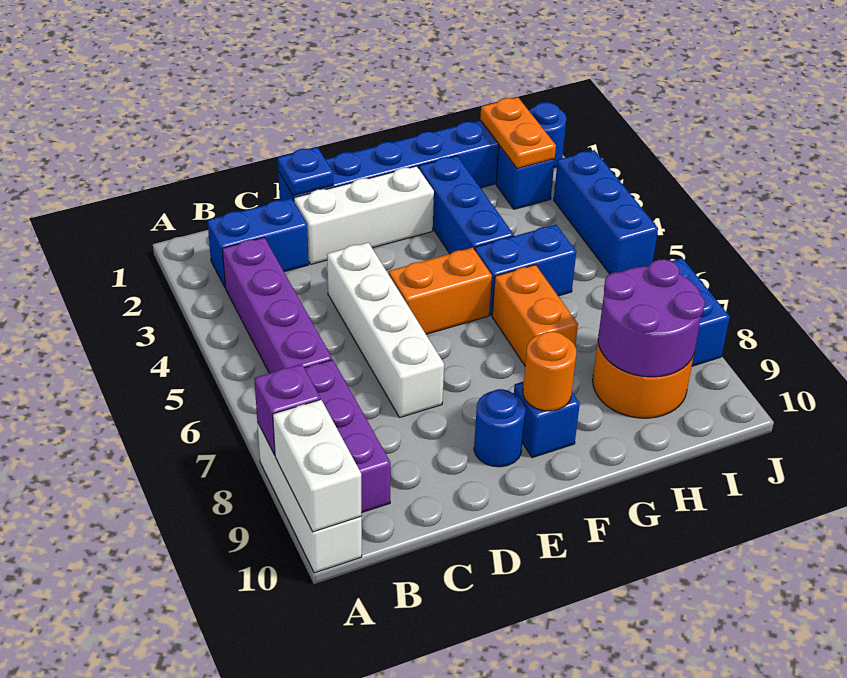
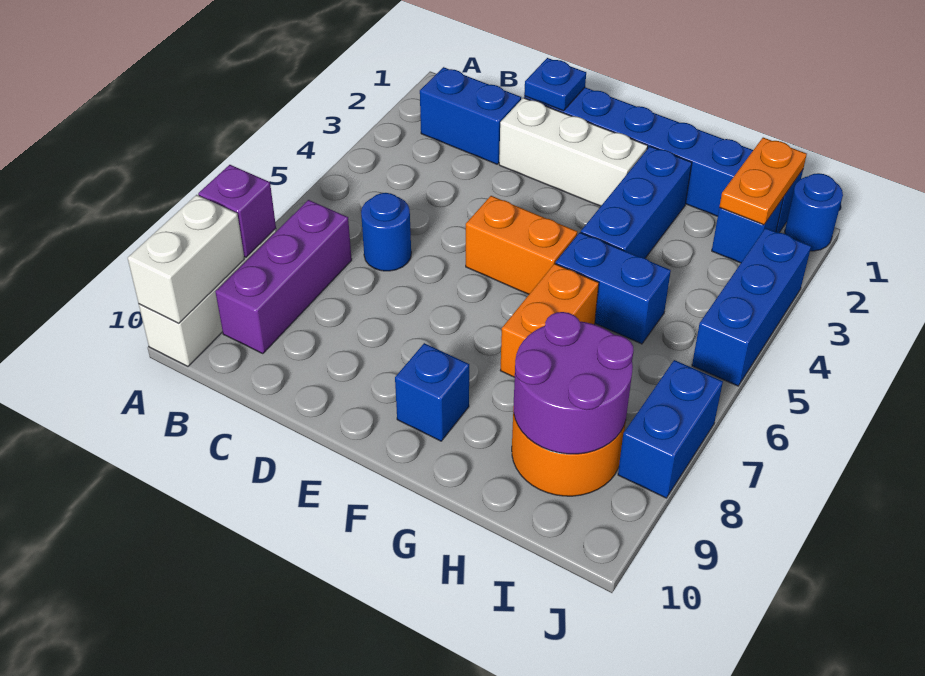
purple brick B3:B6 level 1 -> none
white brick D4:D7 level 1 -> none
blue round brick E9 level 1 -> blue round brick C6 level 1
orange round brick F9 level 2 -> none

